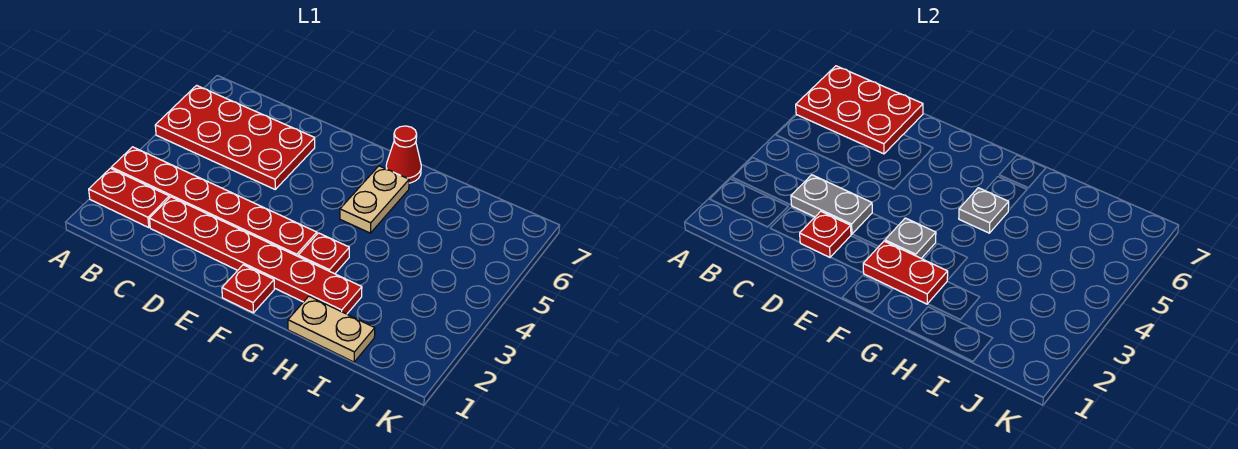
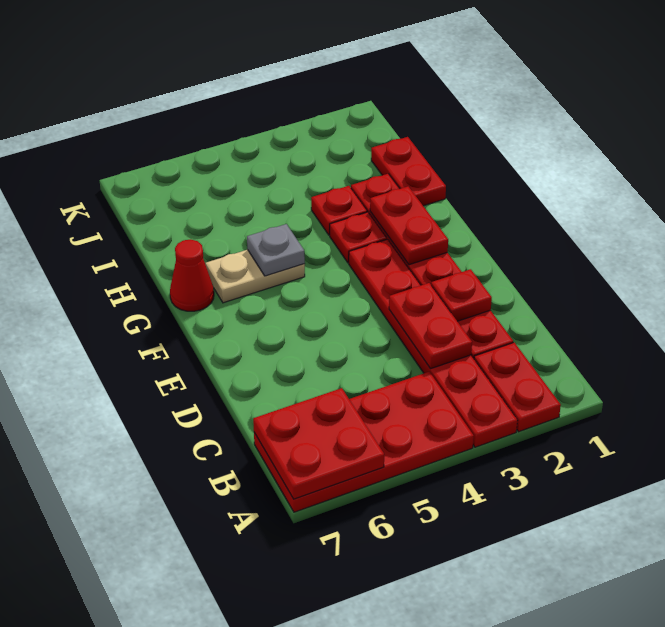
red plate A5:D6 level 1 -> red plate A4:B7 level 1
red plate A6:C7 level 2 -> red plate A6:B7 level 2
grey plate C3:D3 level 2 -> red plate C3:D3 level 2
red plate F1 level 1 -> red plate H3 level 1
grey plate F3 level 2 -> none
tan plate H1:I1 level 1 -> red plate H1:I1 level 1

